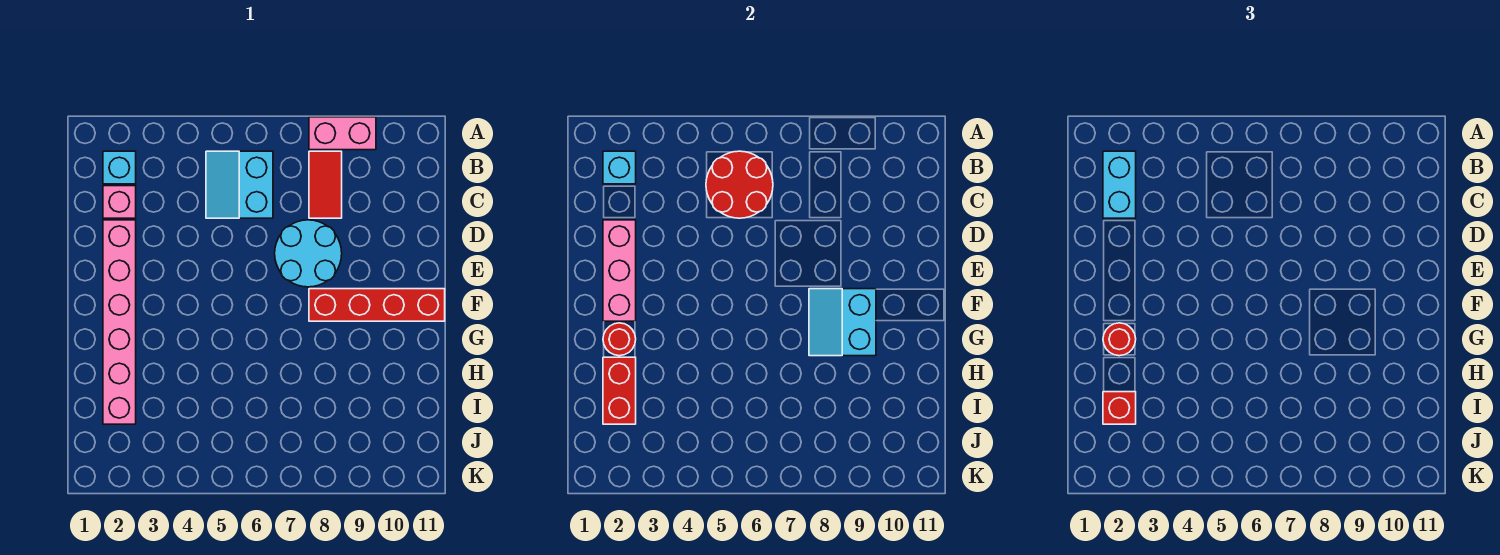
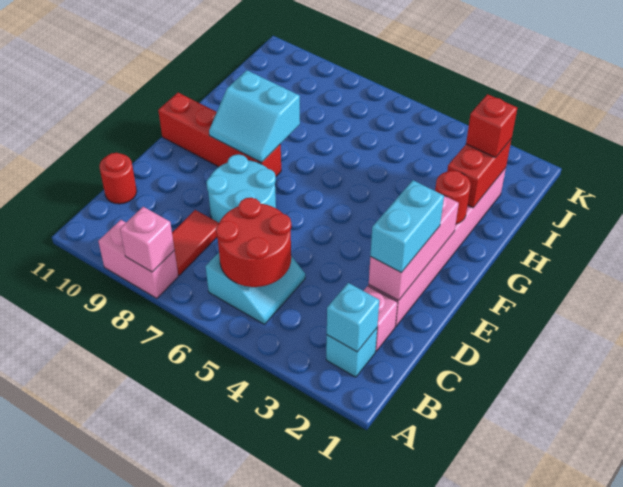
none -> pink brick A8 level 2
cyan brick B2:C2 level 3 -> cyan brick D2:E2 level 3
cyan slope F8:G9 level 2 top 9 -> cyan slope F8:G9 level 2 top G
red round brick G2 level 3 -> red round brick C11 level 1

